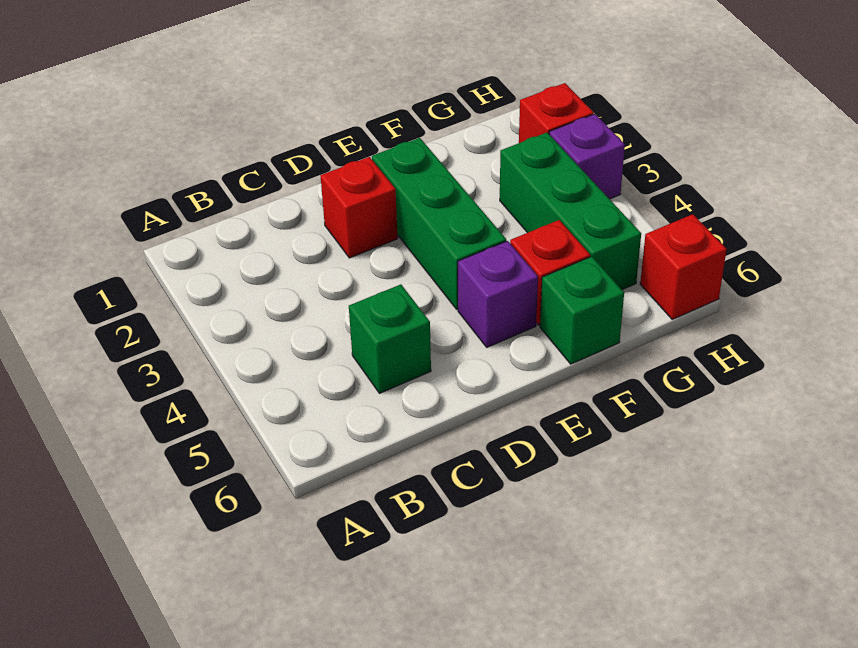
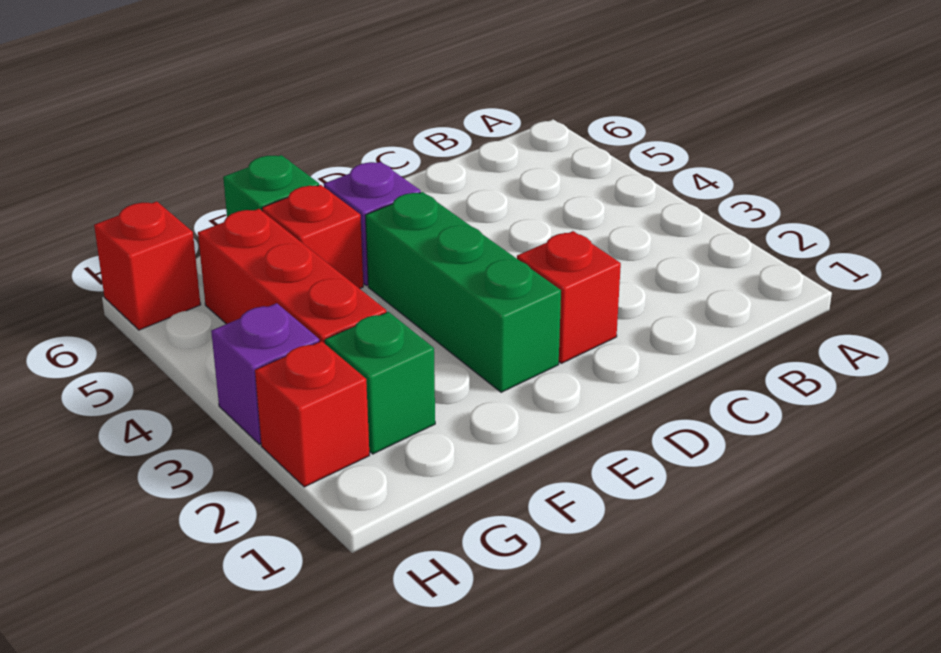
green brick C5 level 1 -> green brick G2 level 1
green brick G3:G5 level 1 -> red brick G3:G5 level 1

